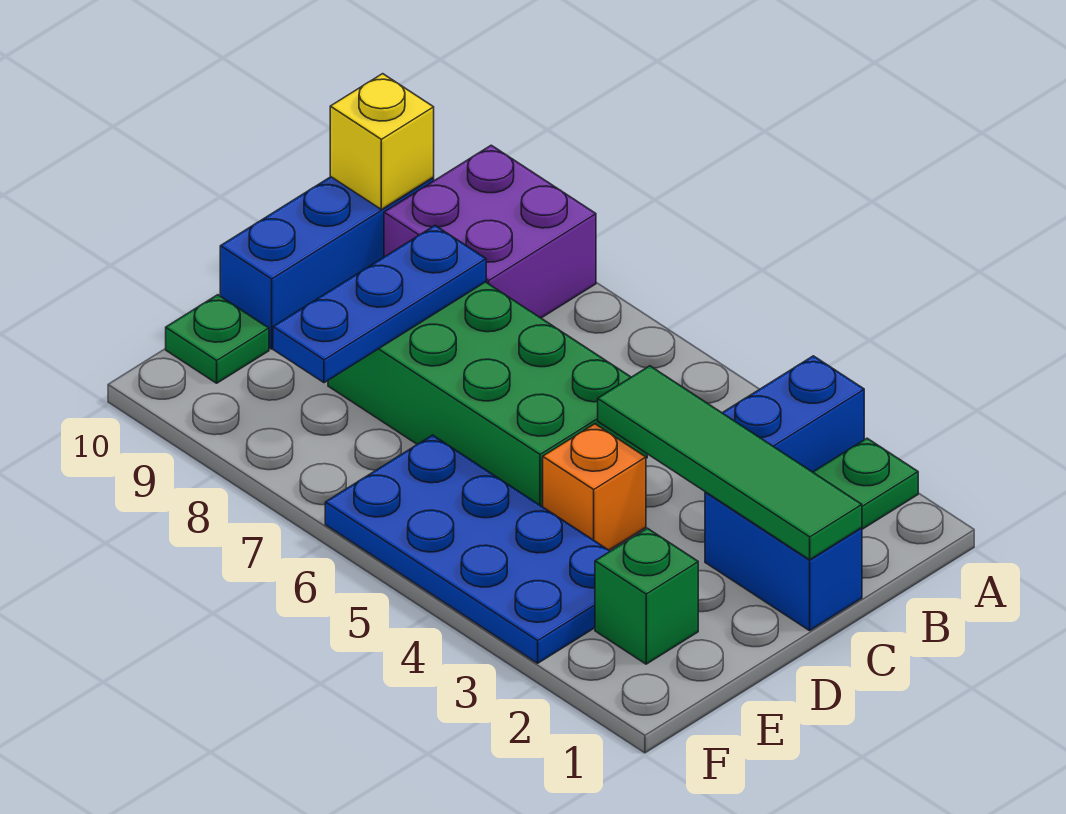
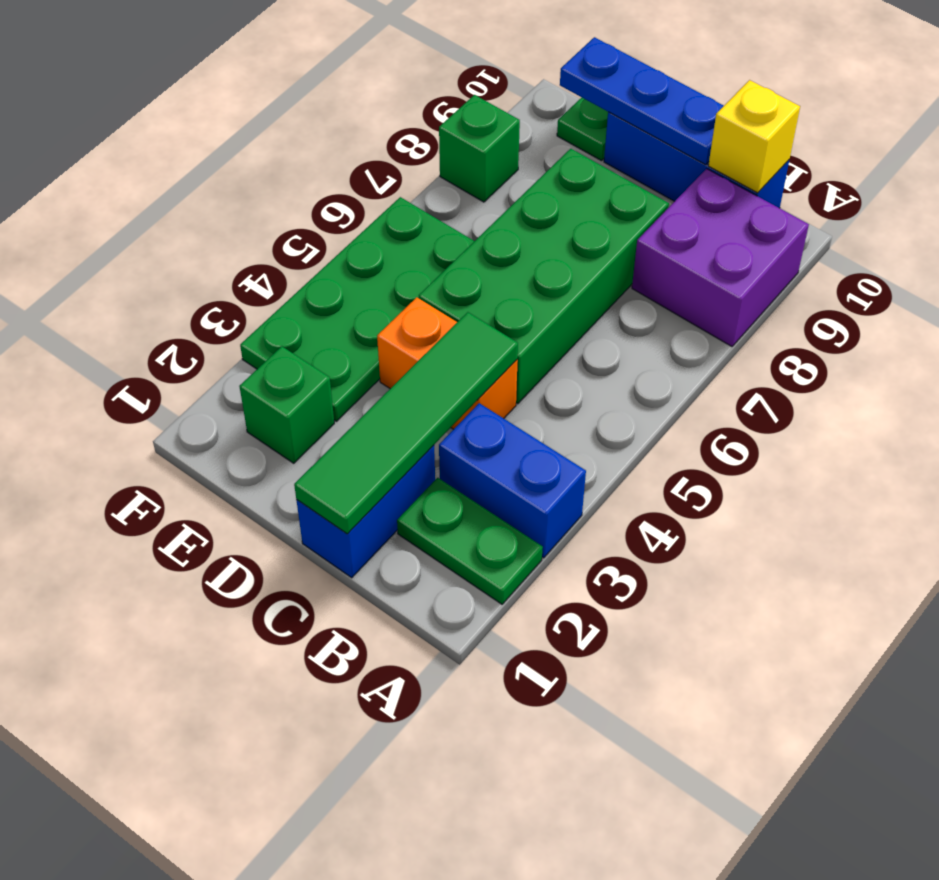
blue plate C8:E8 level 2 -> blue plate C10:E10 level 2
orange brick D4 level 1 -> orange brick C4:D4 level 1
blue plate E3:F6 level 1 -> green plate E3:F6 level 1
none -> green brick F8 level 1

